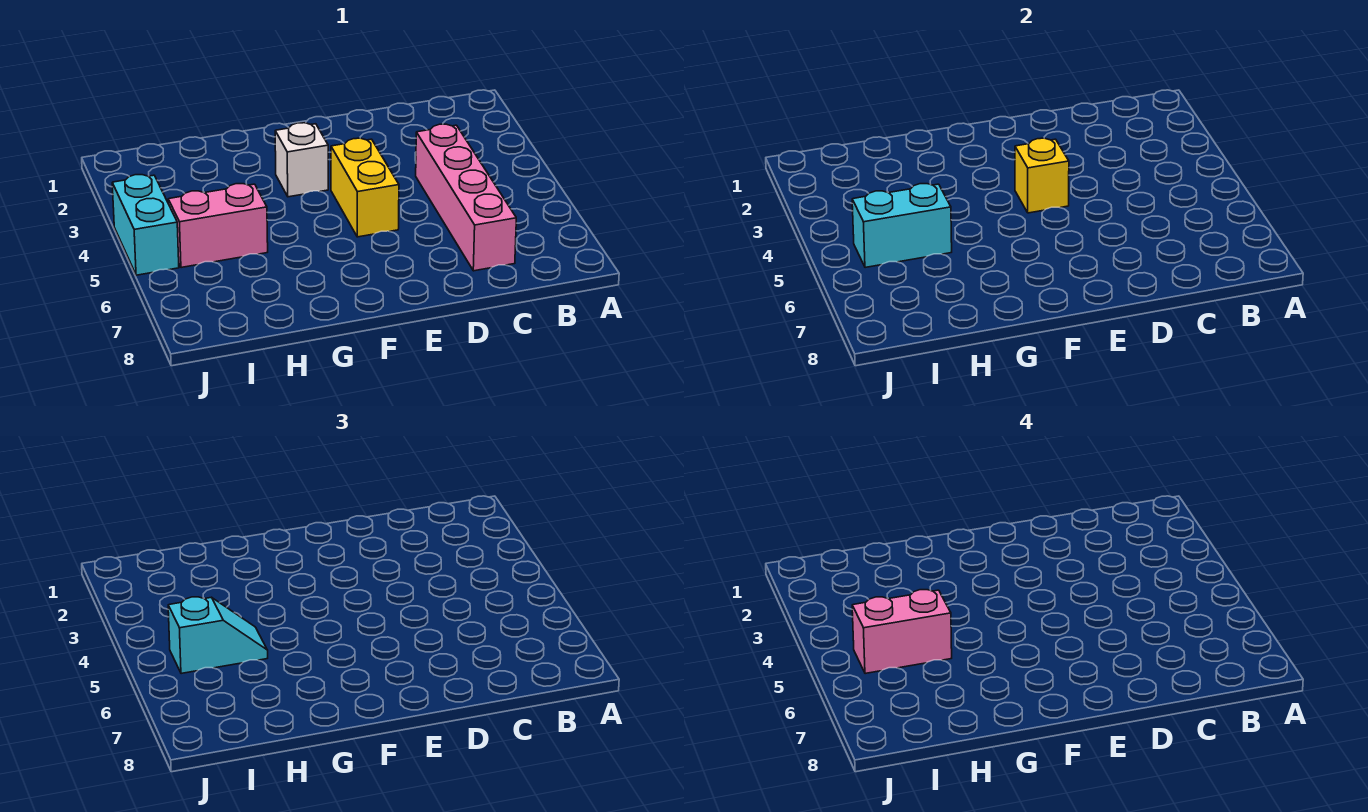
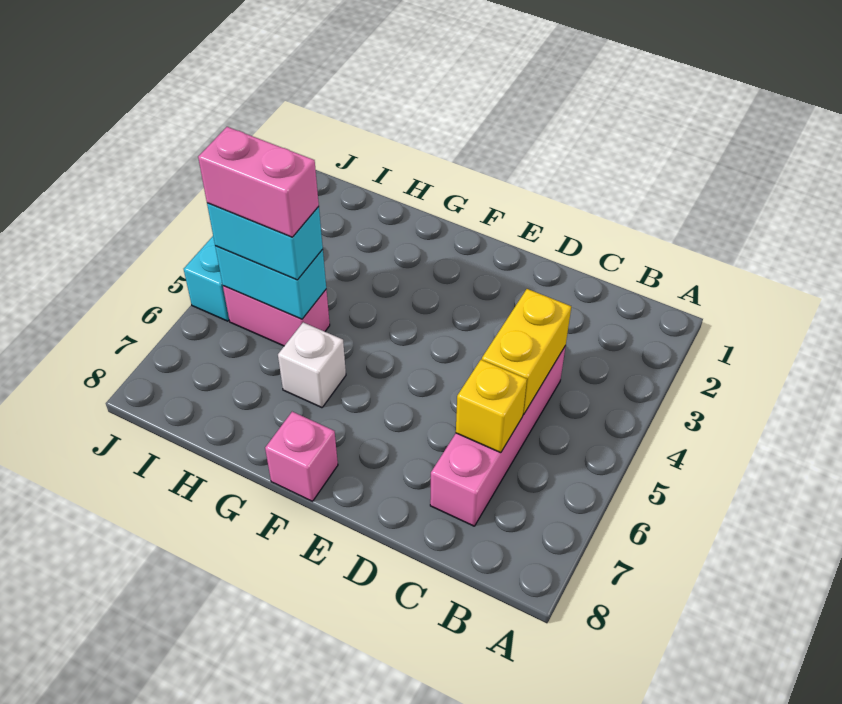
yellow brick E4:E5 level 1 -> yellow brick C4:C5 level 2
yellow brick E4 level 2 -> yellow brick C6 level 2
white brick F3 level 1 -> white brick G6 level 1
none -> pink brick F8 level 1
cyan slope H5:I5 level 3 top I -> cyan brick H5:I5 level 3

